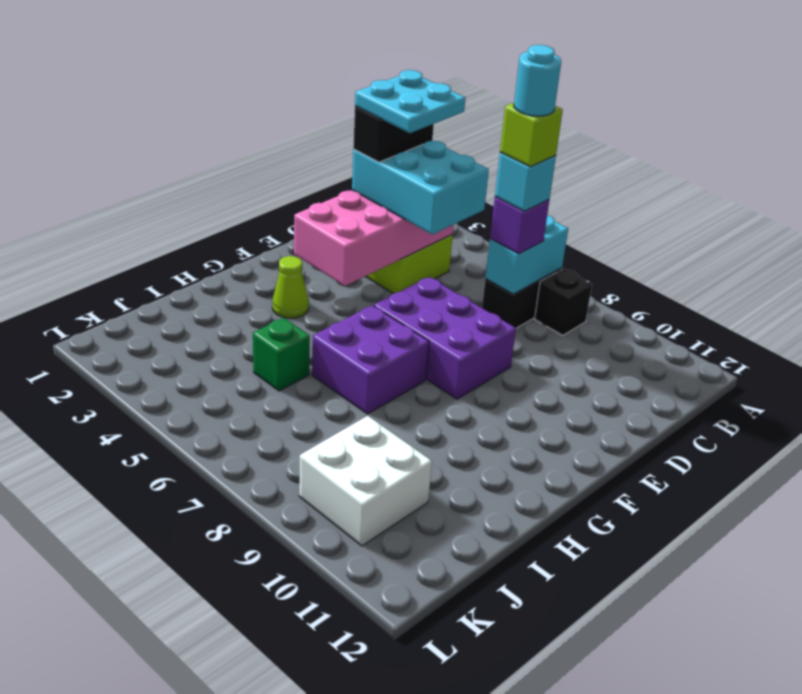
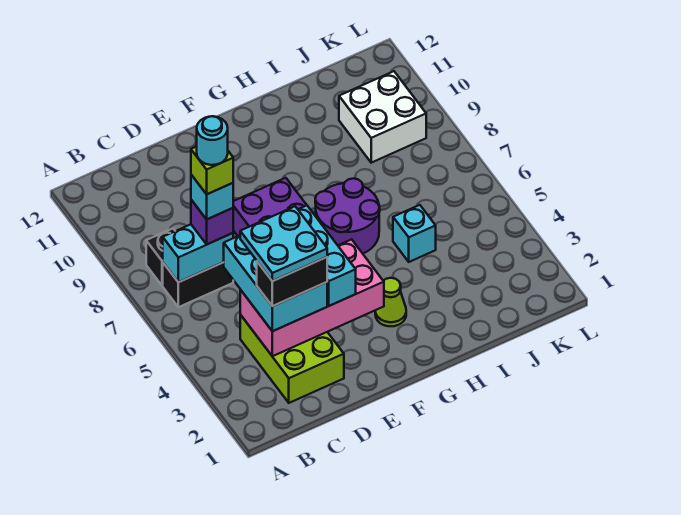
none -> cyan brick E3:E5 level 3
purple brick G6:H7 level 1 -> purple round brick G6:H7 level 1
green brick I5 level 1 -> cyan brick I5 level 1

